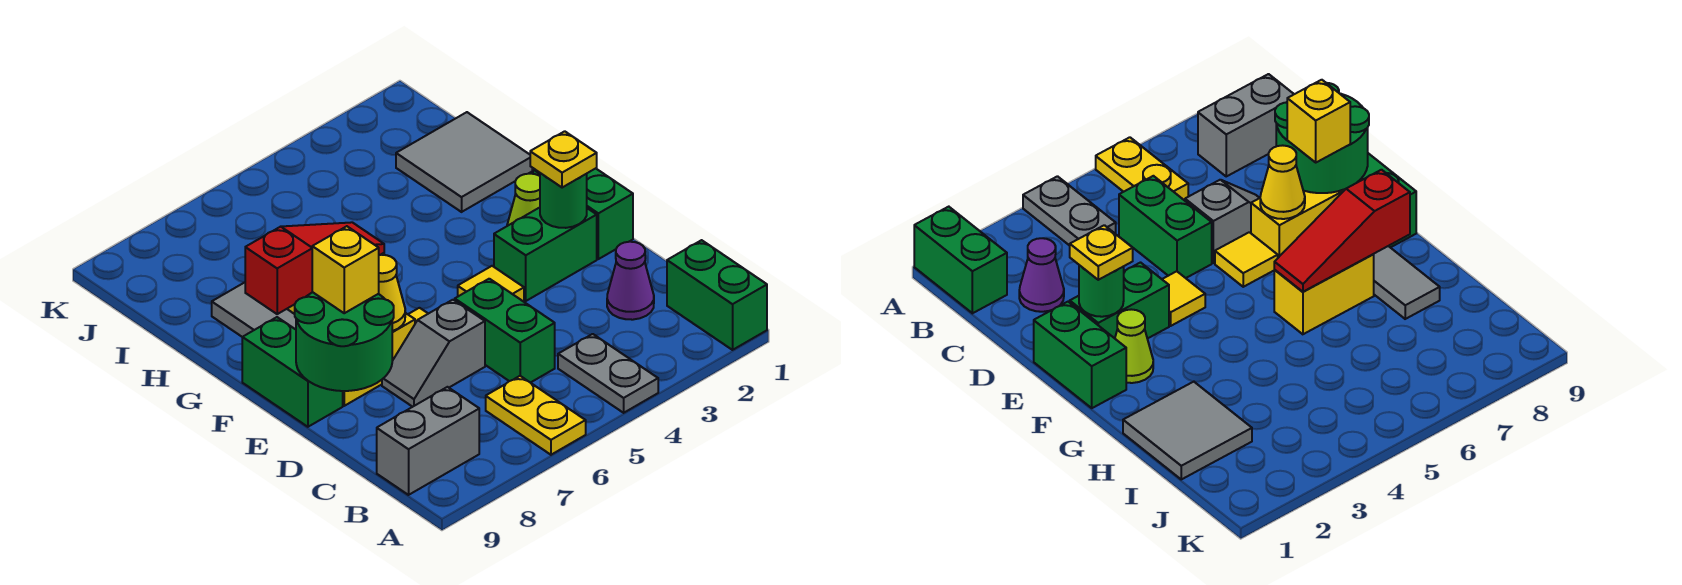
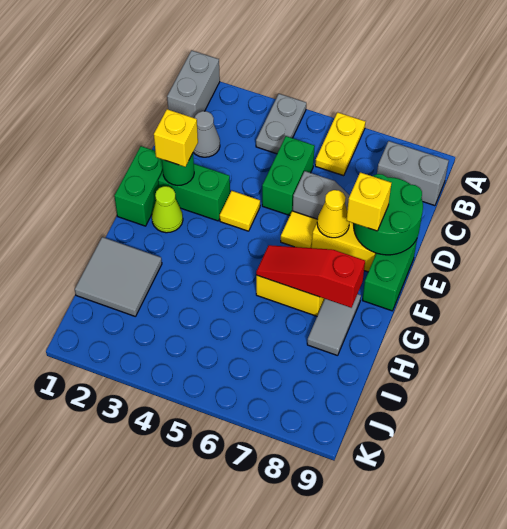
green brick A1:B1 level 1 -> grey brick A1:B1 level 1
purple cone C2 level 1 -> grey cone C2 level 1
yellow plate E2 level 3 -> yellow brick E2 level 3

